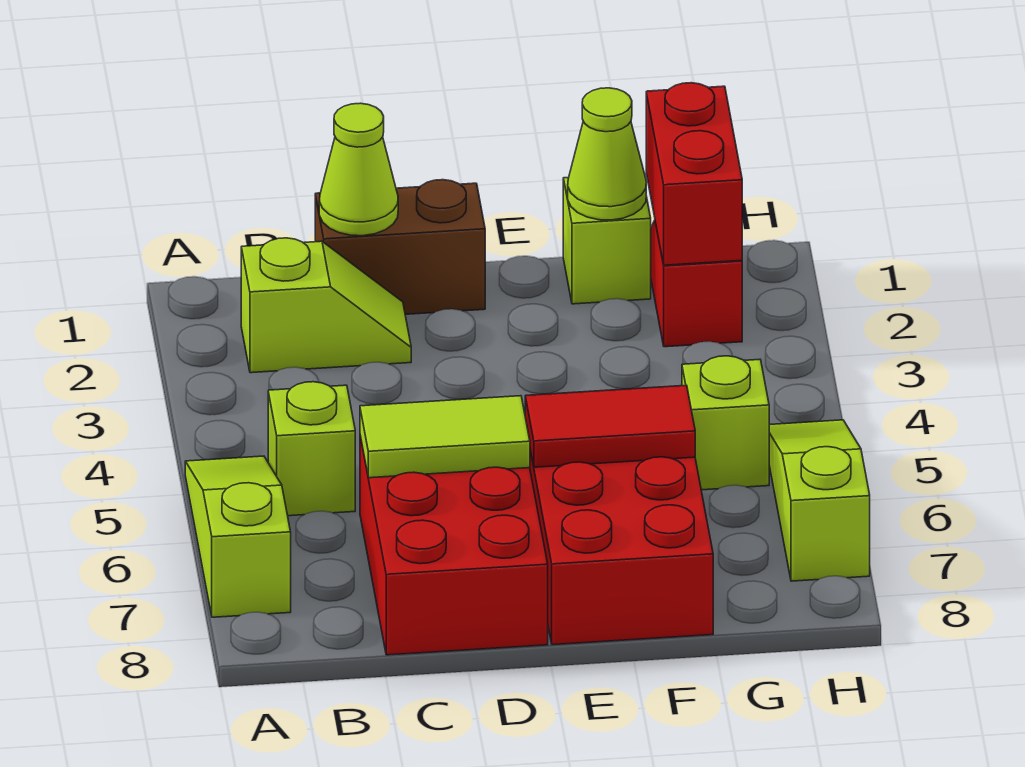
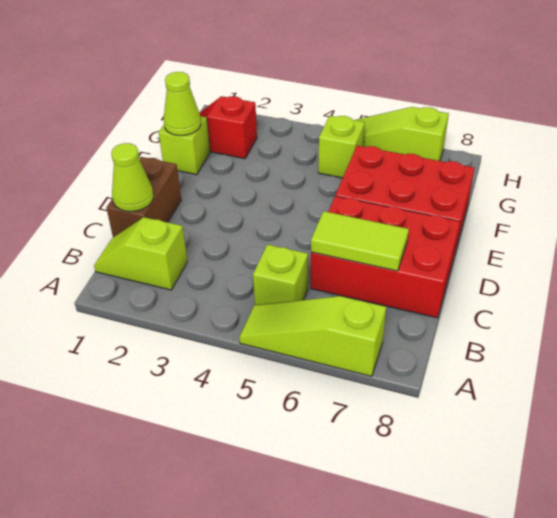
lime slope B2:C2 level 1 top B -> lime slope B1:B2 level 1 top 2
lime tile C6:D6 level 2 -> lime tile C6:C7 level 2
red tile E6:F6 level 2 -> none
red brick G1:G2 level 2 -> none

